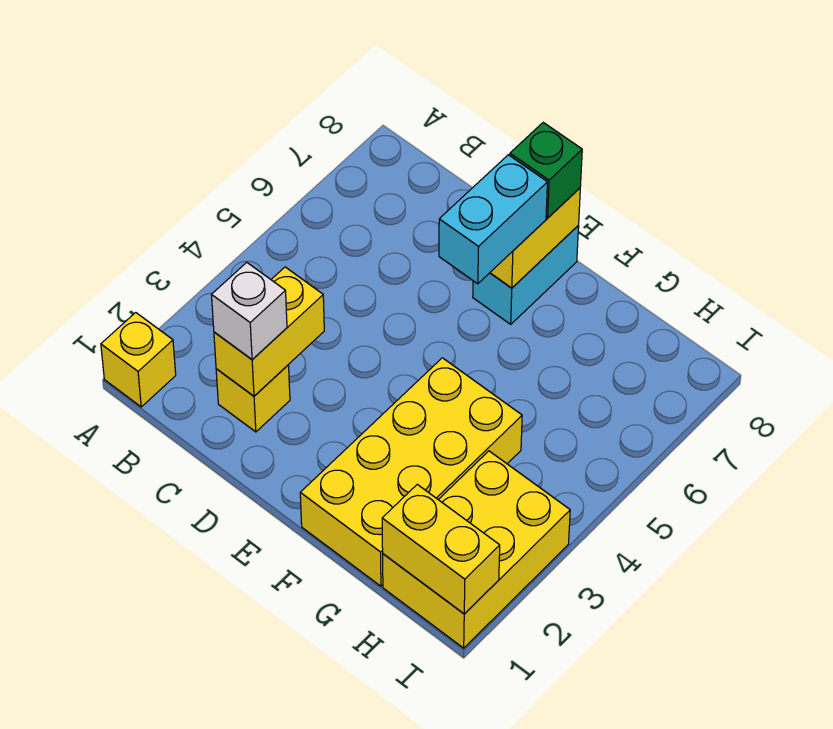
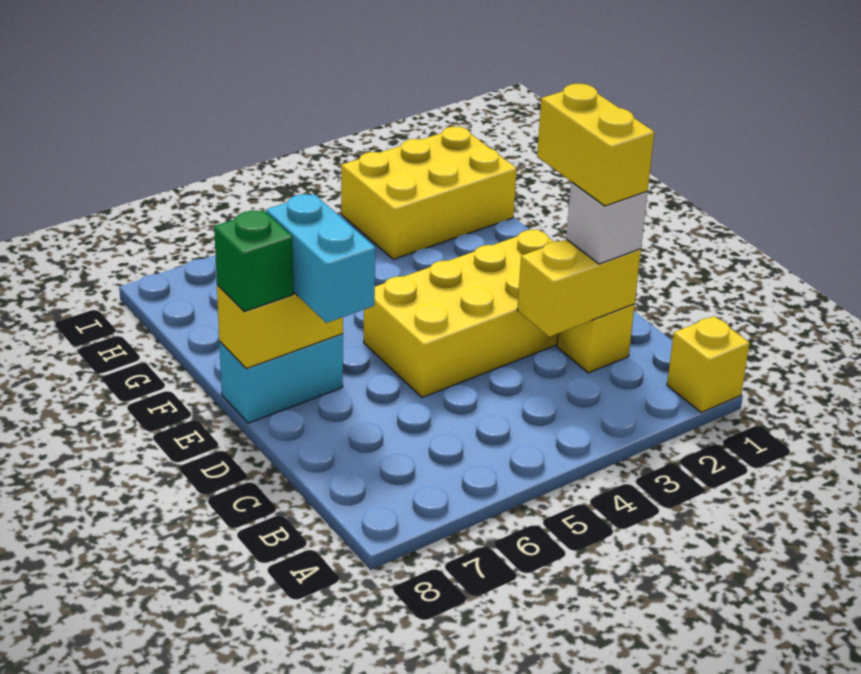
cyan brick E6:E7 level 3 -> cyan brick D7:E7 level 3
yellow brick F1:G4 level 1 -> yellow brick D2:E5 level 1
yellow brick H1:I1 level 2 -> yellow brick C2:D2 level 4

